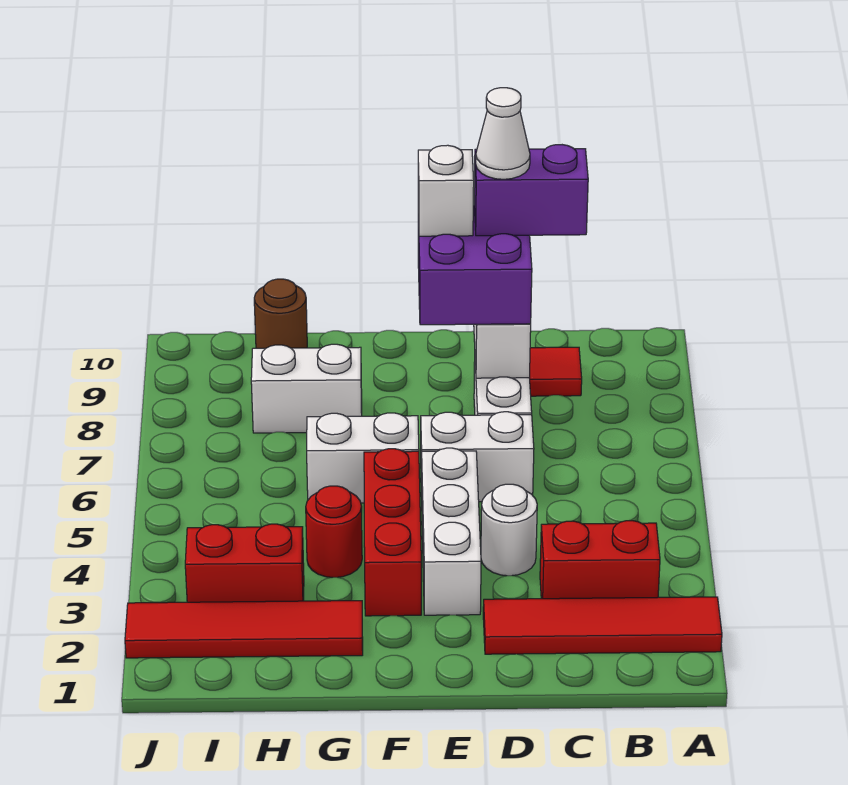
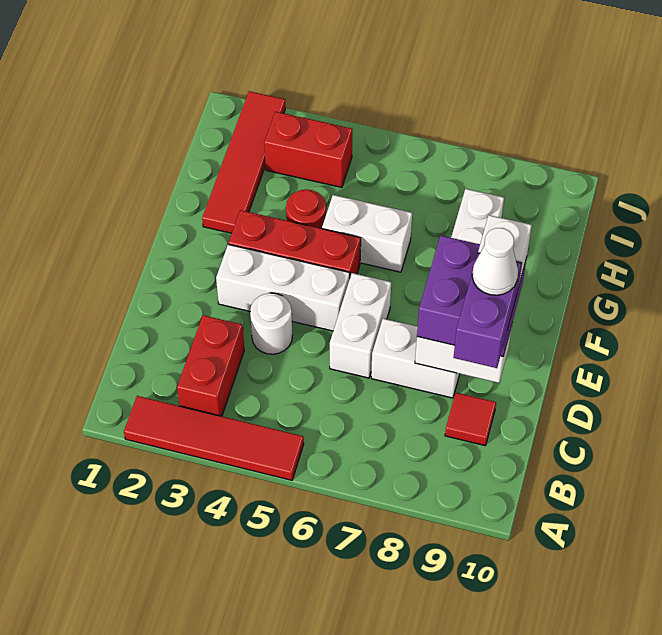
red tile A2:D2 level 1 -> red tile A2:A5 level 1
white brick F6:G6 level 1 -> white brick G5:G6 level 1
red brick H3:I3 level 1 -> red brick I3:I4 level 1
brown round brick H10 level 1 -> none

